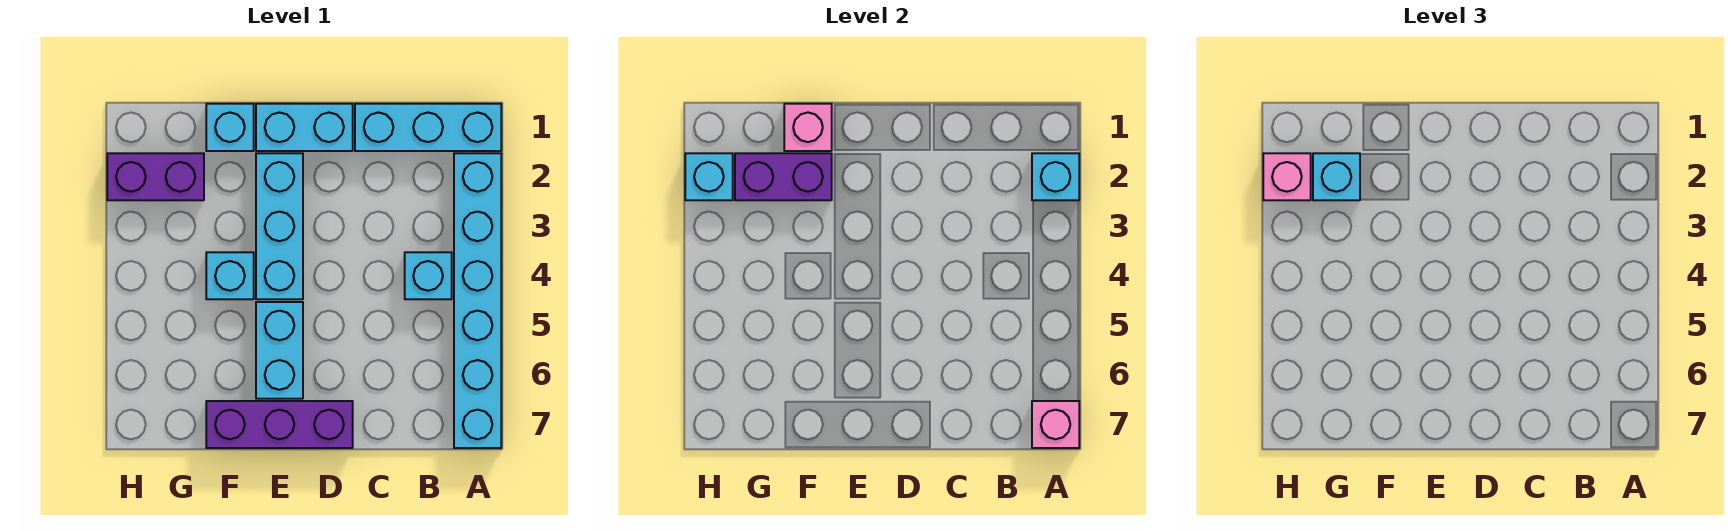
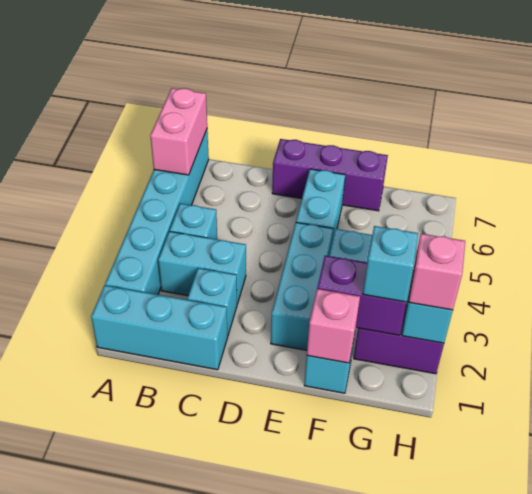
cyan brick A2 level 2 -> cyan brick C2 level 1
pink brick A7 level 2 -> pink brick A6:A7 level 2
cyan brick D1:E1 level 1 -> cyan brick B3:C3 level 1

